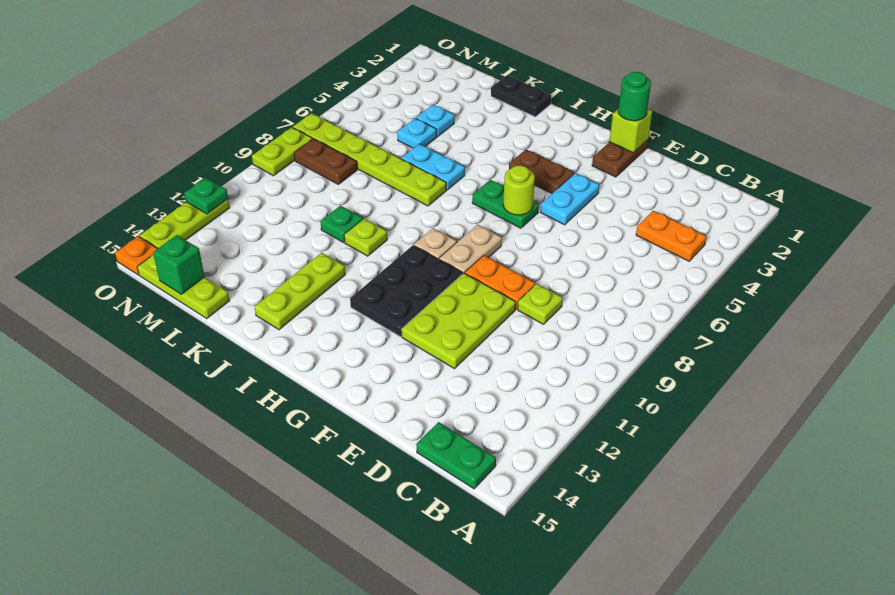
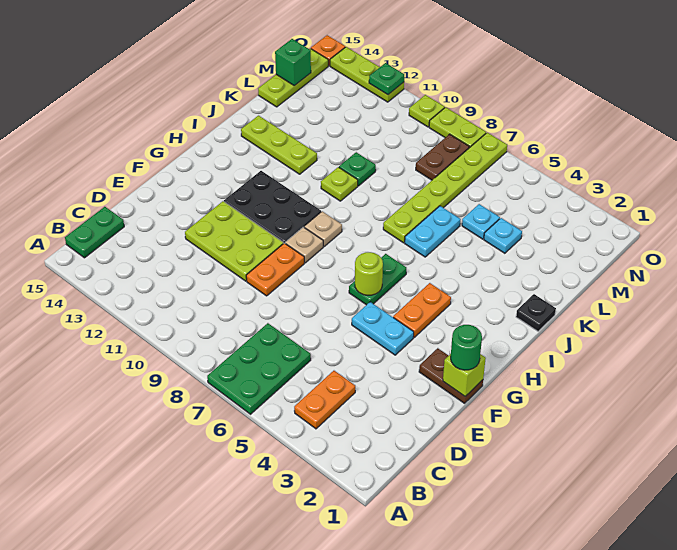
none -> green plate A6:C7 level 1
lime plate D9 level 1 -> lime plate O10 level 1
brown plate G4:H4 level 1 -> orange plate G4:H4 level 1
tan plate G8:G9 level 1 -> tan plate G9 level 1
black plate J1:K1 level 1 -> black plate J1 level 1

